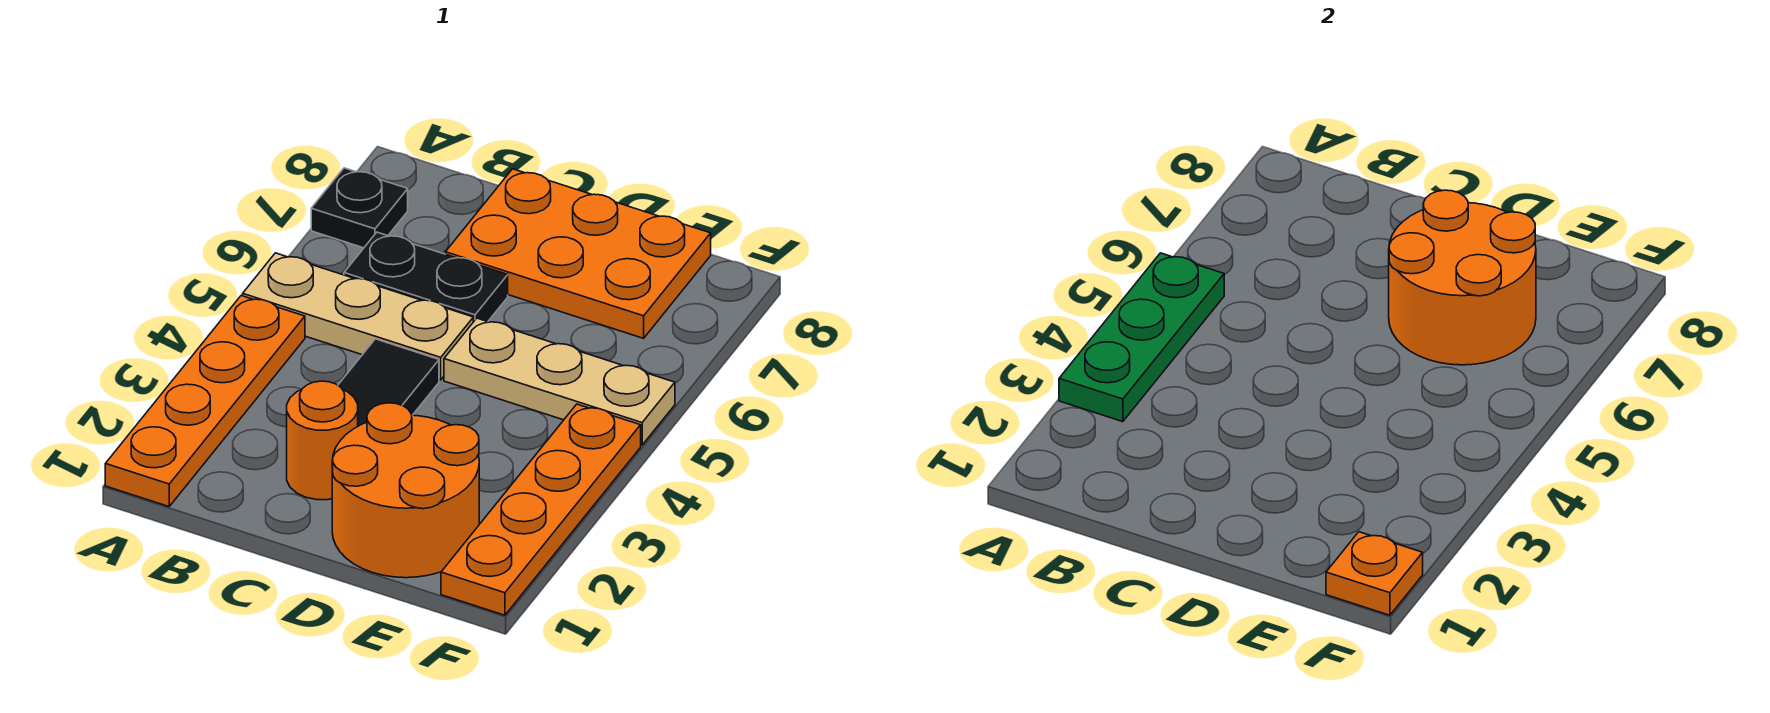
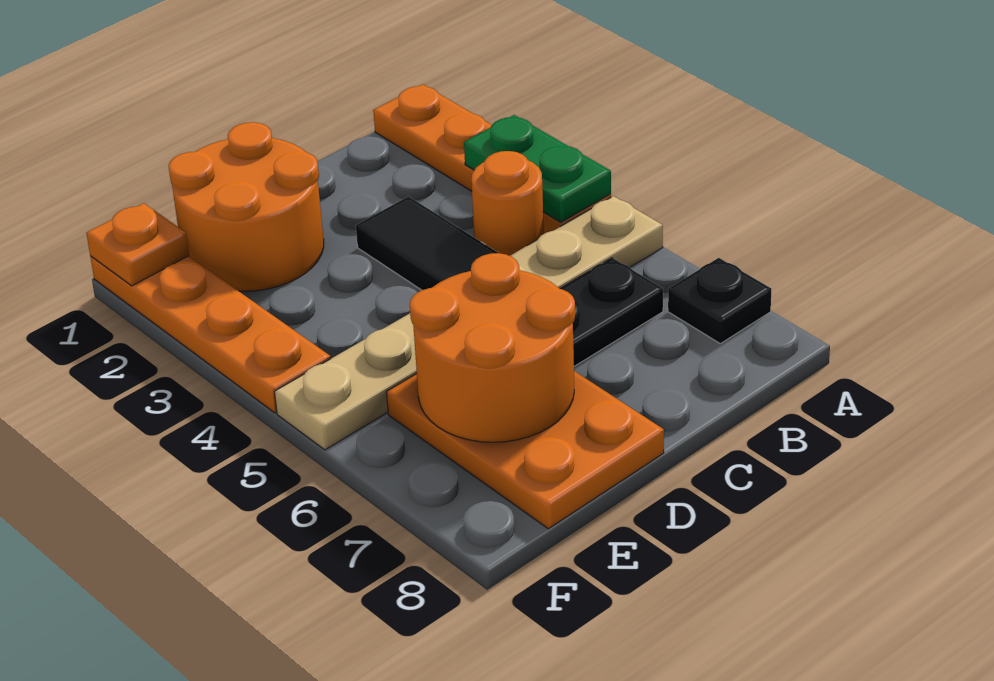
green plate A3:A5 level 2 -> green plate A3:A4 level 2
orange round brick C2 level 1 -> orange round brick B4 level 1
orange plate C7:E8 level 1 -> orange plate D6:E8 level 1

